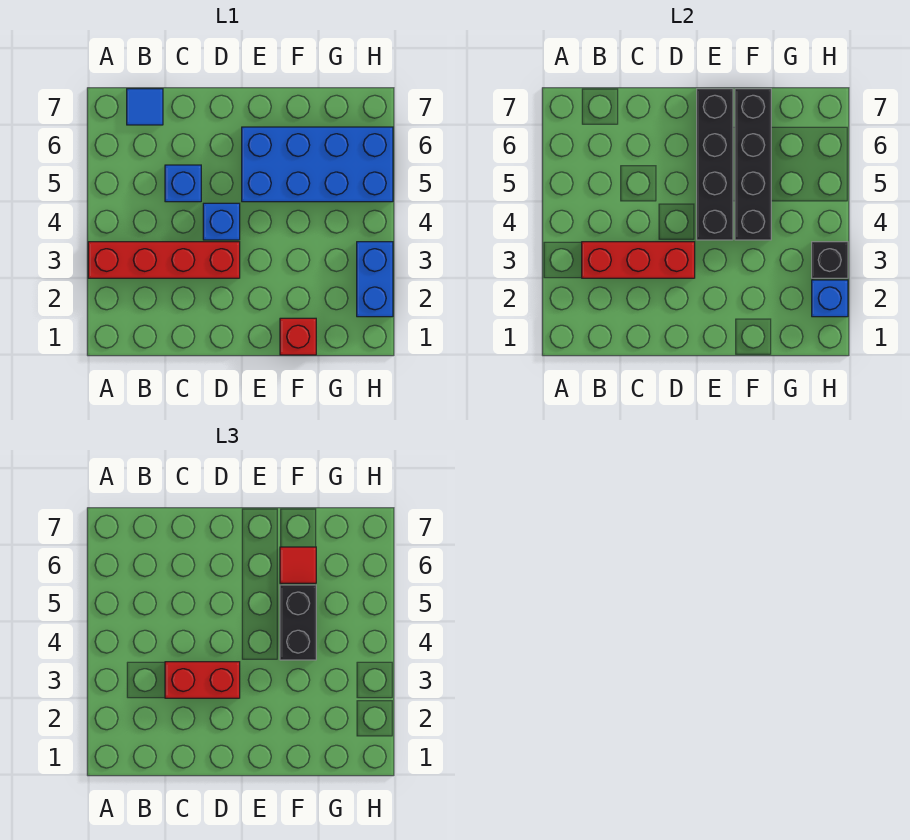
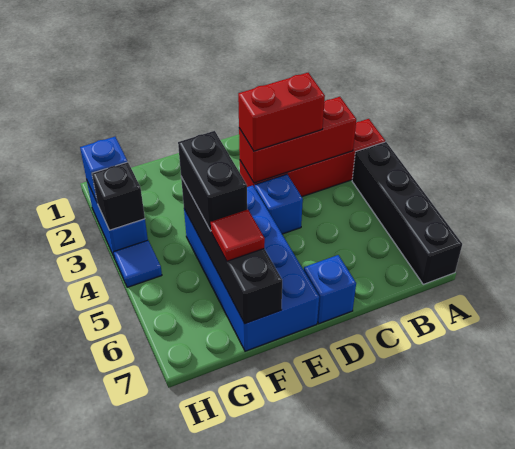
blue tile B7 level 1 -> blue tile H4 level 1
blue brick C5 level 1 -> blue brick D7 level 1
black brick E4:E7 level 2 -> black brick A4:A7 level 1
blue brick E5:H6 level 1 -> blue brick E4:F7 level 1
red brick F1 level 1 -> none

